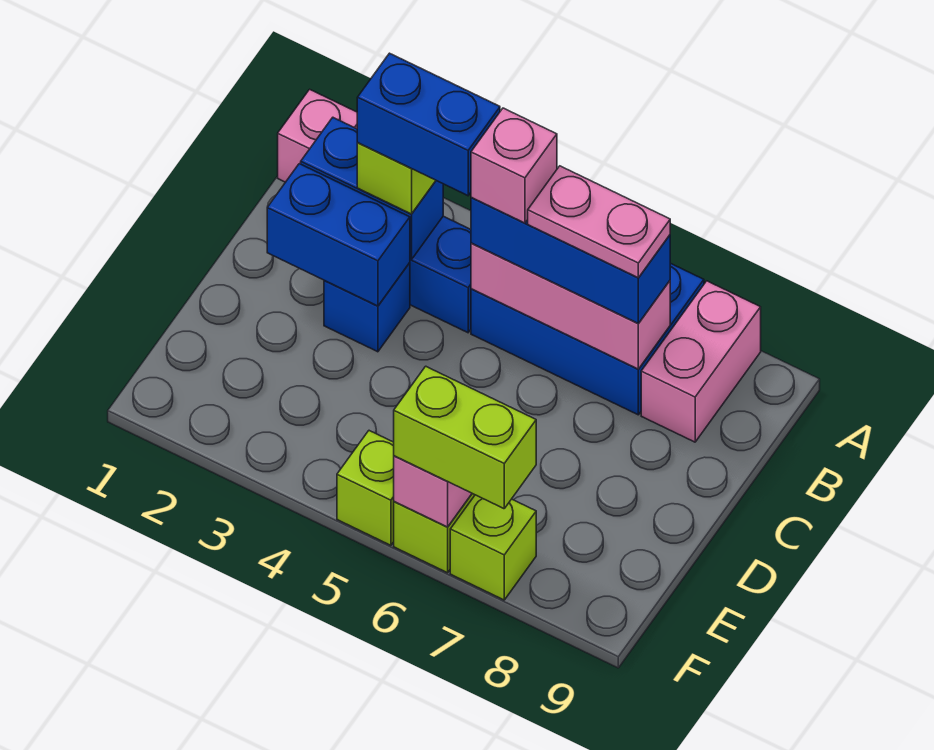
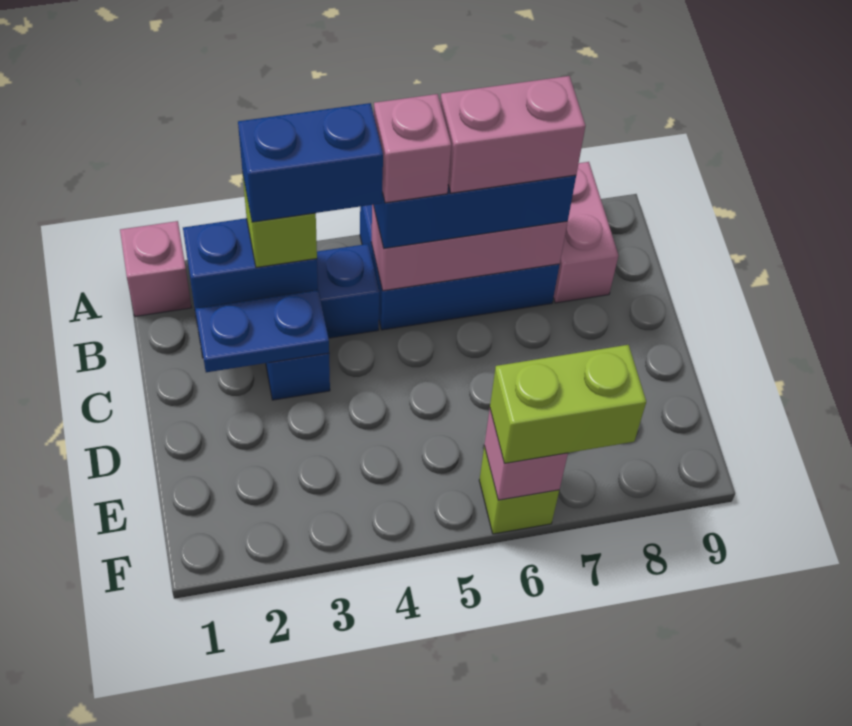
pink plate B6:B7 level 4 -> pink brick B6:B7 level 4
blue brick C2:C3 level 2 -> blue plate C2:C3 level 2
lime brick F5 level 1 -> none
lime brick F7 level 1 -> none

